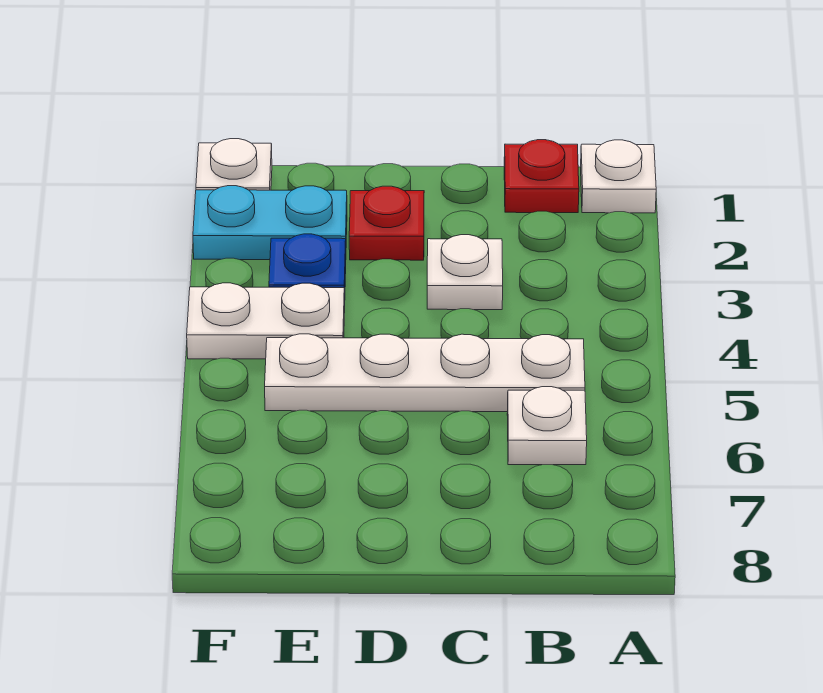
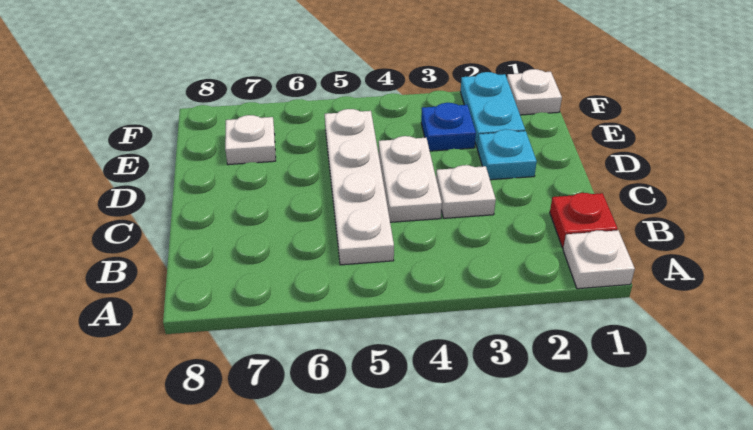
white plate B6 level 1 -> white plate E7 level 1
red plate D2 level 1 -> cyan plate D2 level 1
white plate E4:F4 level 1 -> white plate C4:D4 level 1

